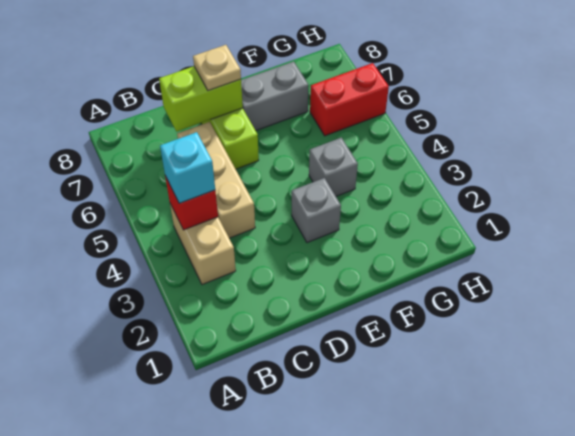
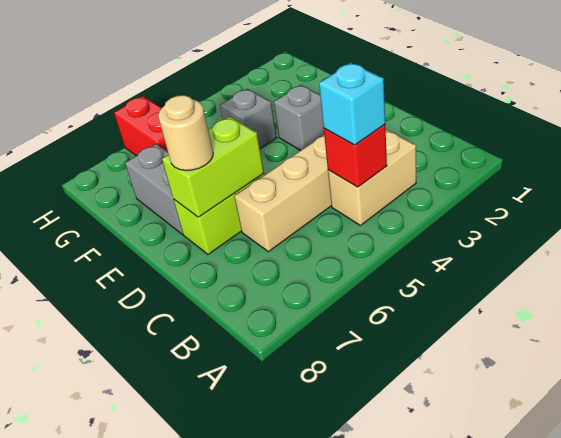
lime brick C7:D7 level 2 -> lime brick D6:D7 level 2
tan plate D7 level 3 -> tan round brick D7 level 3

